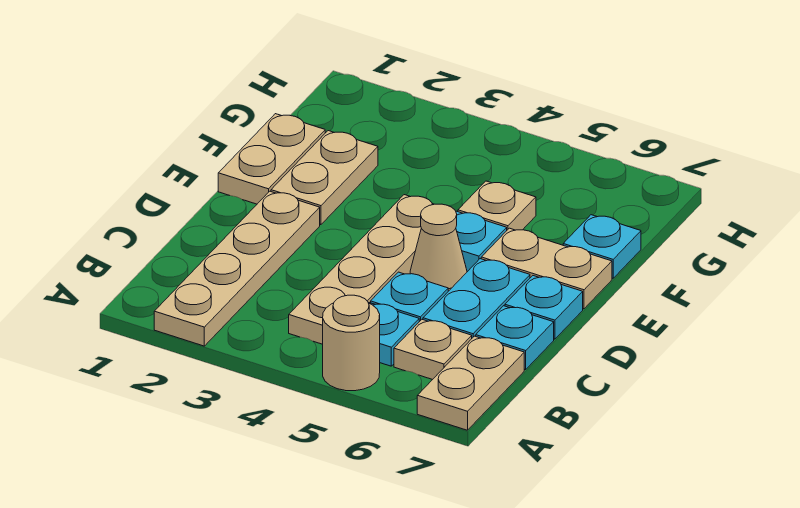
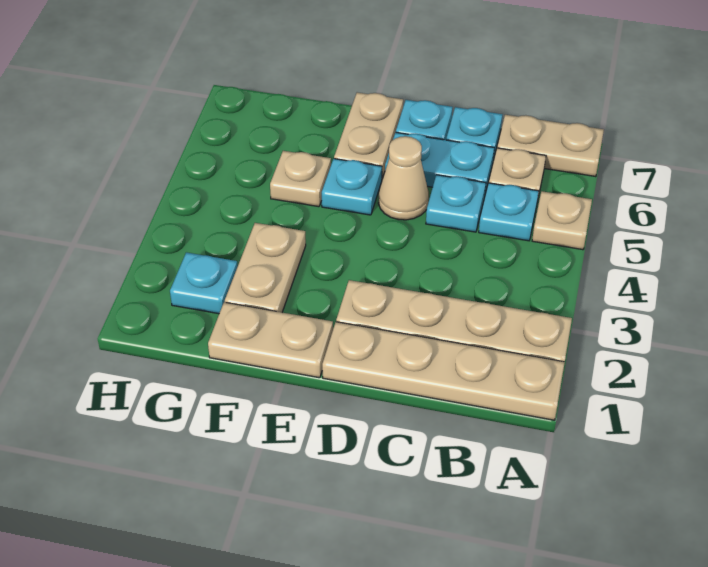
tan round brick A5 level 1 -> tan plate A5 level 1
tan plate B4:E4 level 1 -> tan plate A1:D1 level 1
tan plate E2:F2 level 1 -> tan plate F2:F3 level 1
cyan plate F7 level 1 -> cyan plate G2 level 1

